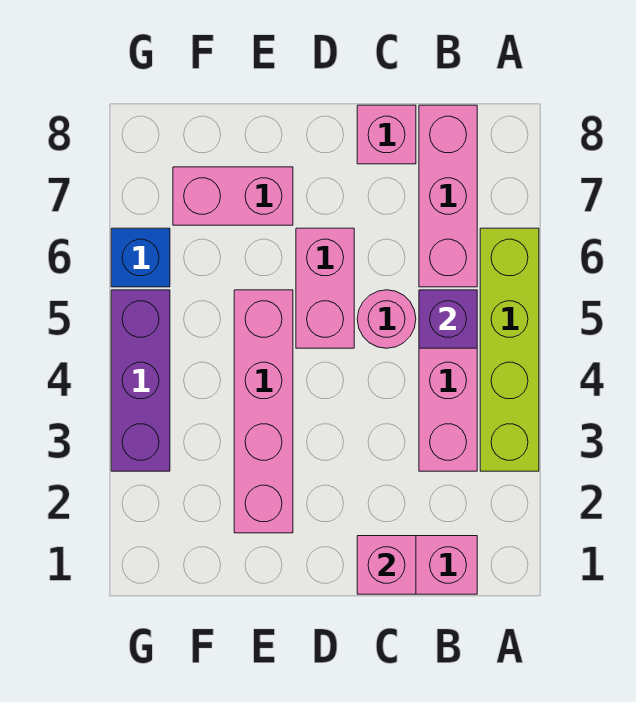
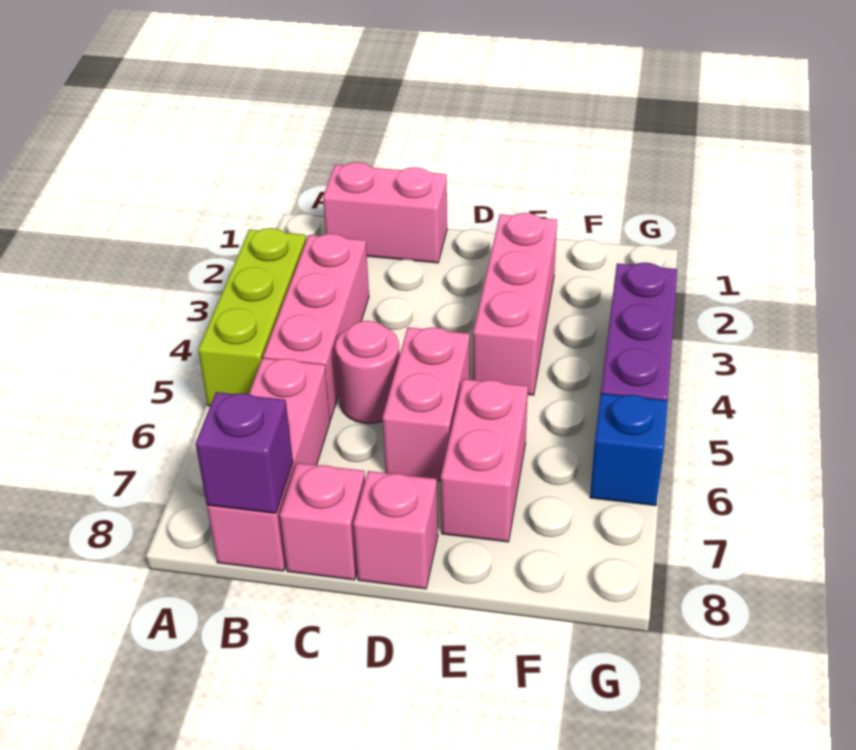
lime brick A3:A6 level 1 -> lime brick A3:A5 level 1
purple brick B5 level 2 -> purple brick B8 level 2
pink brick C1 level 2 -> pink brick D8 level 1
pink brick E2:E5 level 1 -> pink brick E2:E4 level 1
pink brick E7:F7 level 1 -> pink brick E6:E7 level 1

